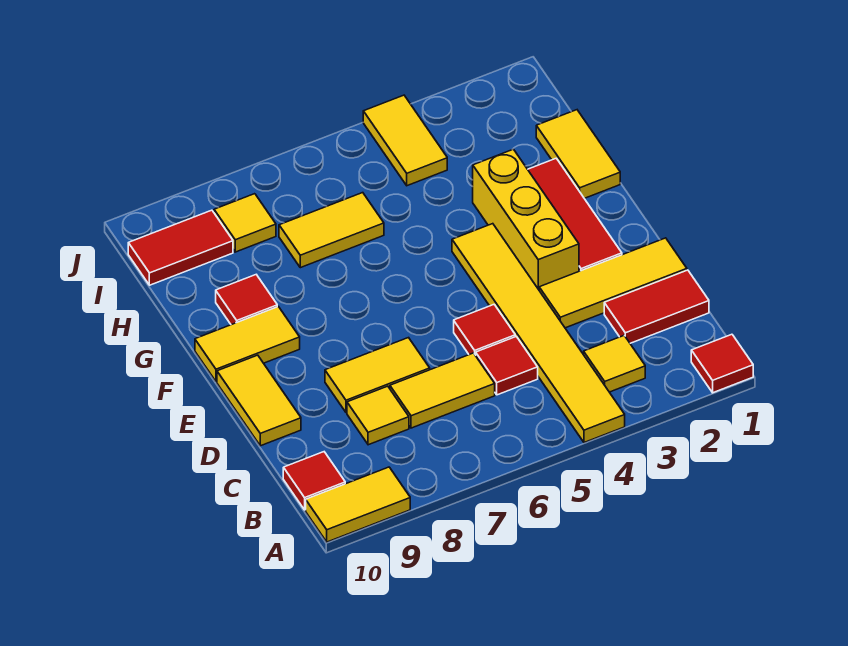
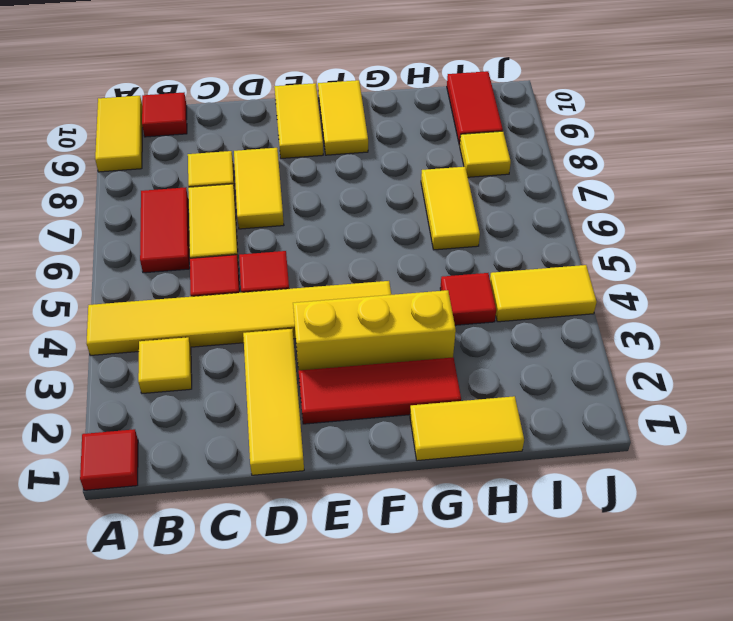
red tile C1:C2 level 1 -> red tile B6:B7 level 1
yellow tile D10:E10 level 1 -> yellow tile E9:E10 level 1
red tile G9 level 1 -> red tile H4 level 1

